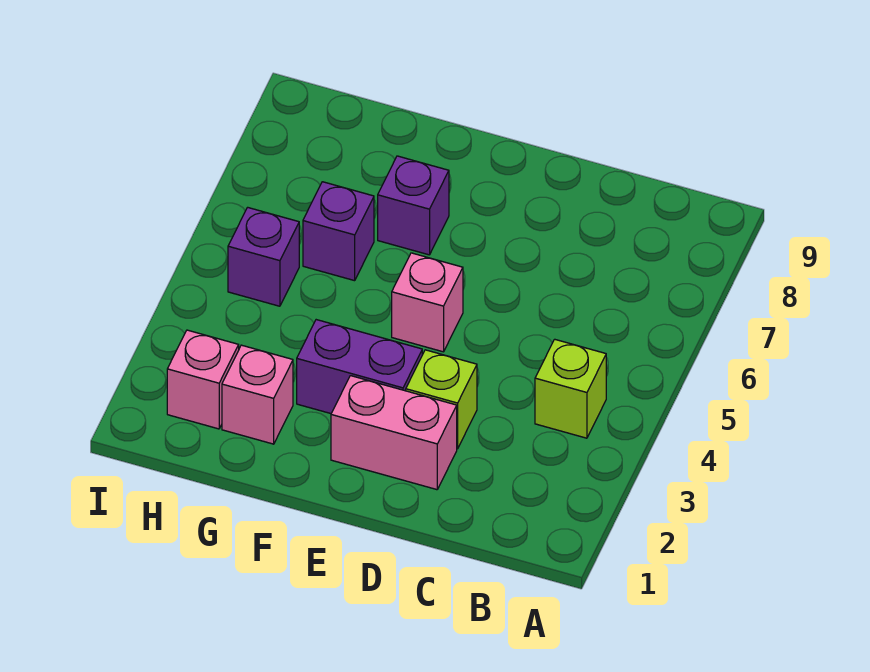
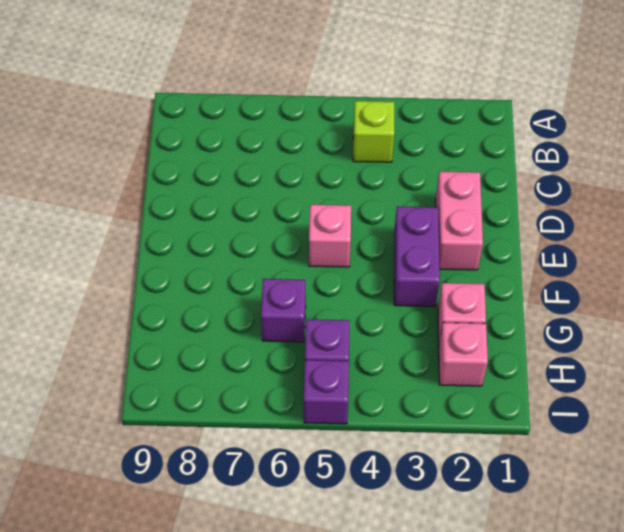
lime brick D3 level 1 -> none
purple brick F7 level 1 -> purple brick I5 level 1

